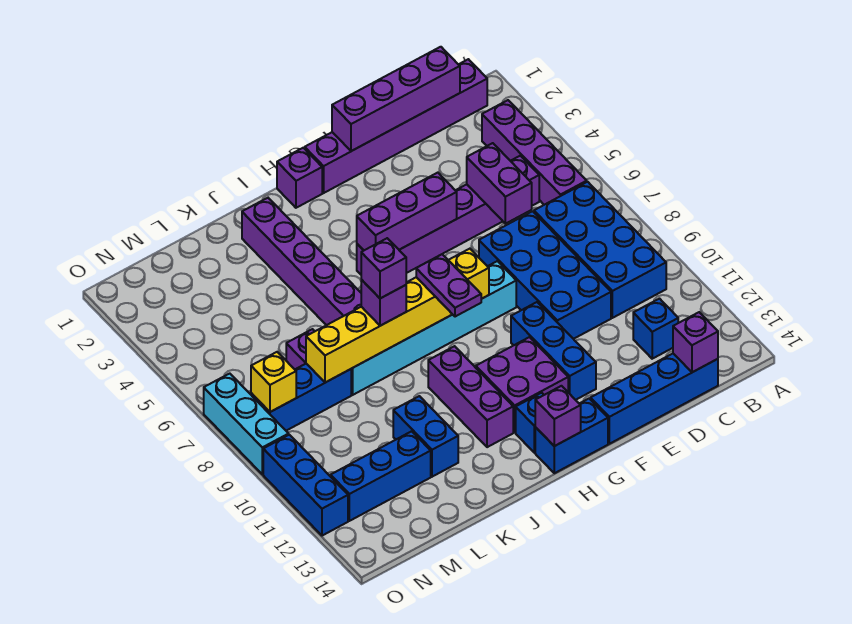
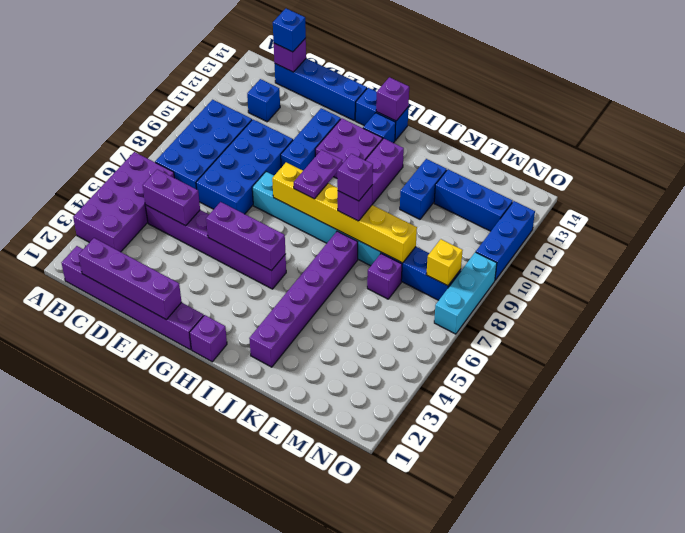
purple brick B3:B6 level 1 -> purple brick A3:B6 level 1
none -> blue brick C14 level 3
purple brick D5:D6 level 2 -> purple brick C5:D5 level 2

